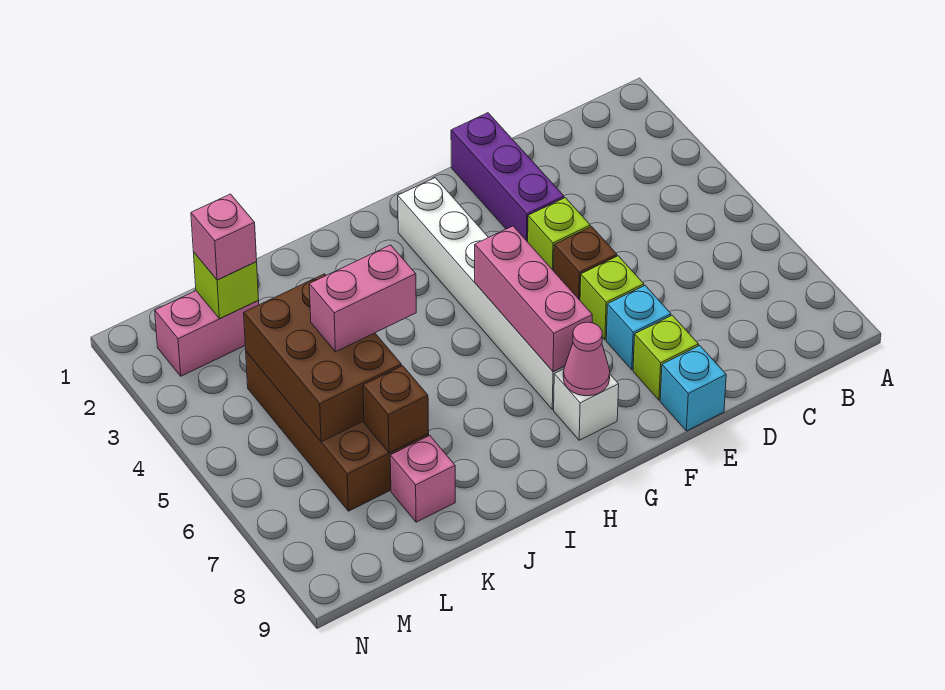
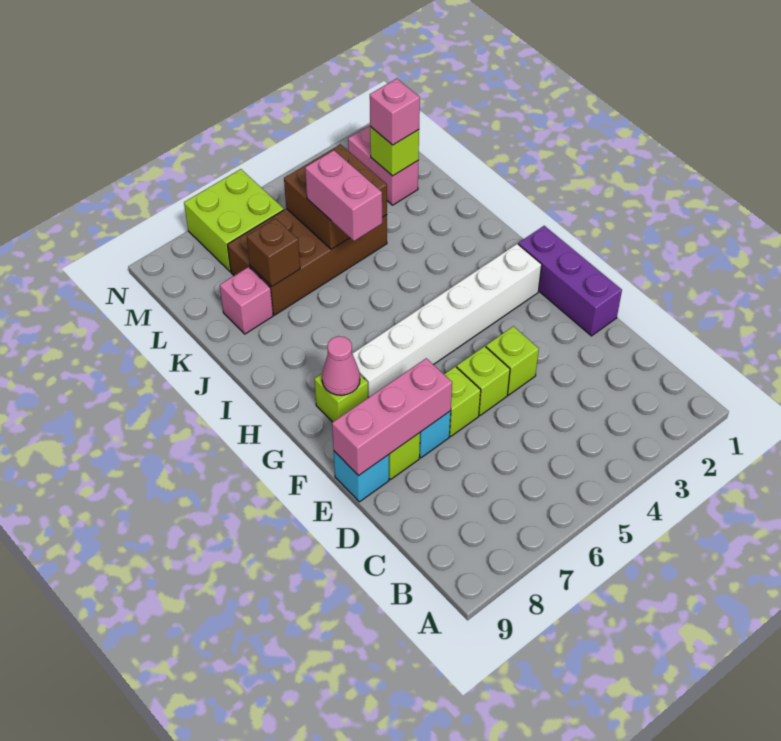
purple brick E1:E3 level 1 -> purple brick E1:G1 level 1
brown brick E5 level 1 -> lime brick E5 level 1
pink brick G5:G7 level 2 -> pink brick E7:E9 level 2
white brick G8 level 1 -> lime brick G8 level 1
brown brick K4:L6 level 2 -> brown brick K4:L5 level 2
none -> lime brick M6:N7 level 1

